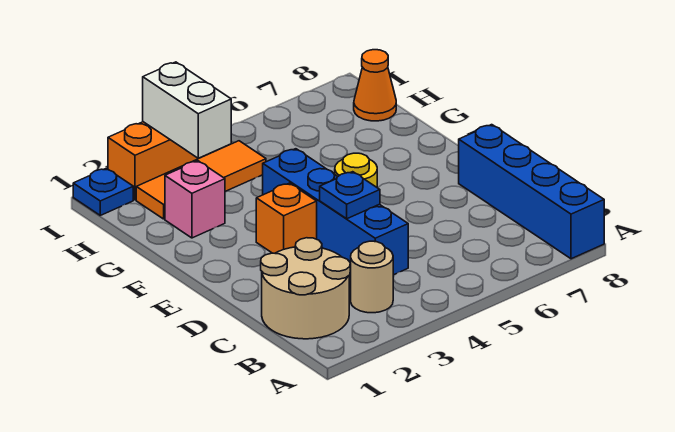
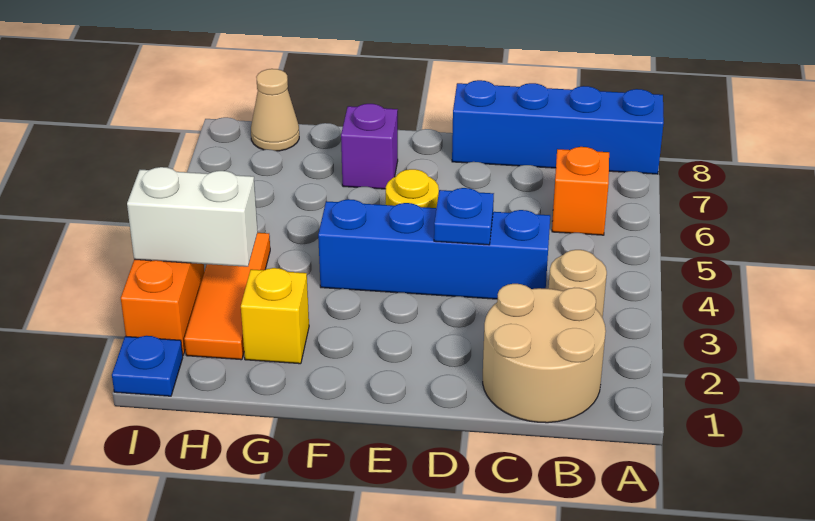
orange brick E3 level 1 -> orange brick B6 level 1
none -> purple brick F7 level 1
pink brick G2 level 1 -> yellow brick G2 level 1
orange cone H8 level 1 -> tan cone H8 level 1

